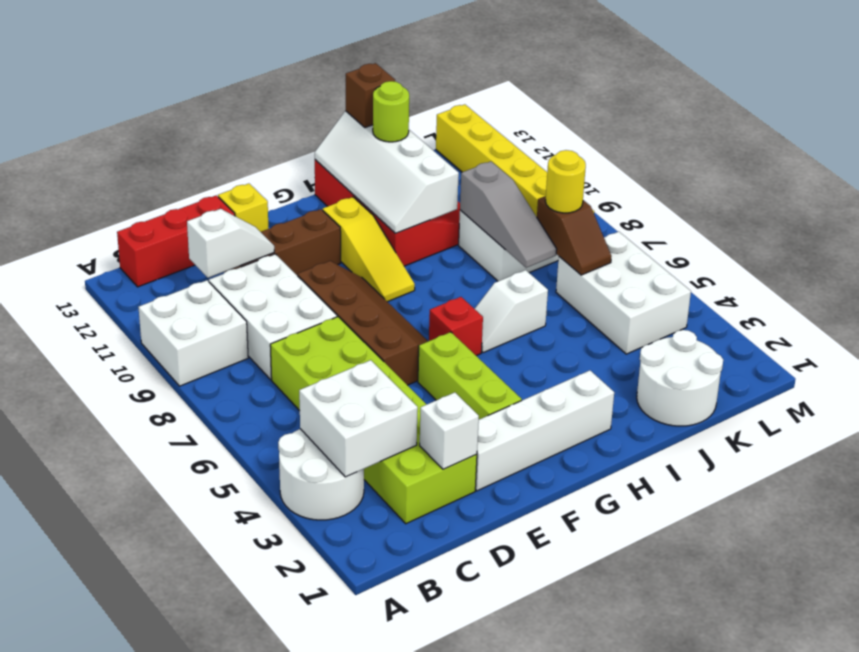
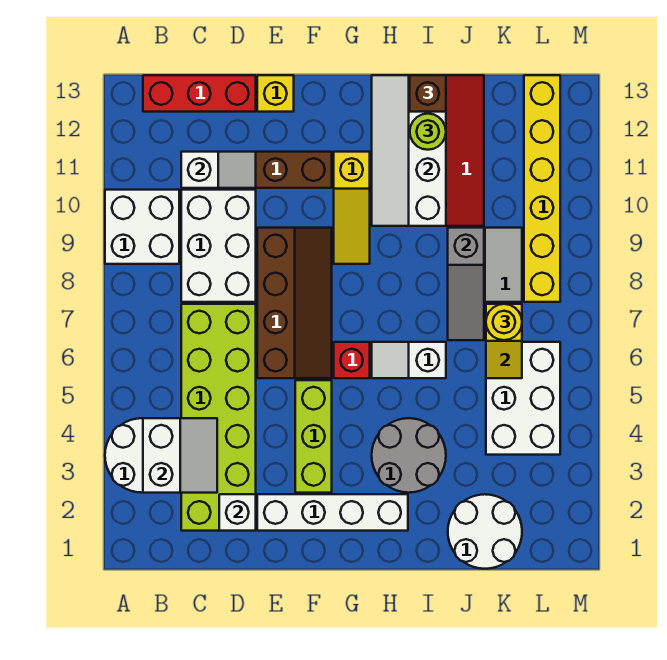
white brick B3:C4 level 2 -> white slope B3:C4 level 2 top B
none -> grey round brick H3:I4 level 1
brown slope K6:K7 level 2 top 7 -> yellow slope K6:K7 level 2 top 7

